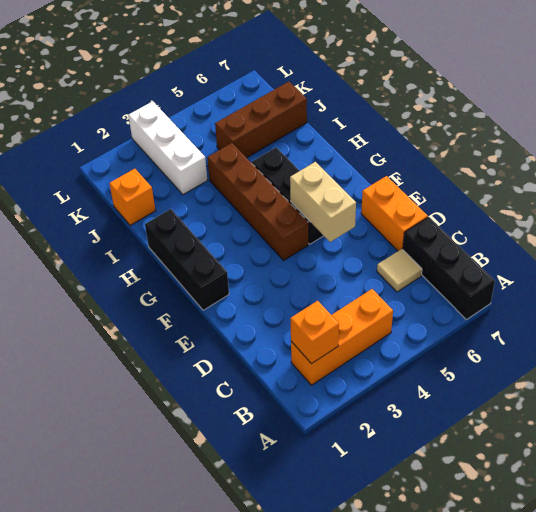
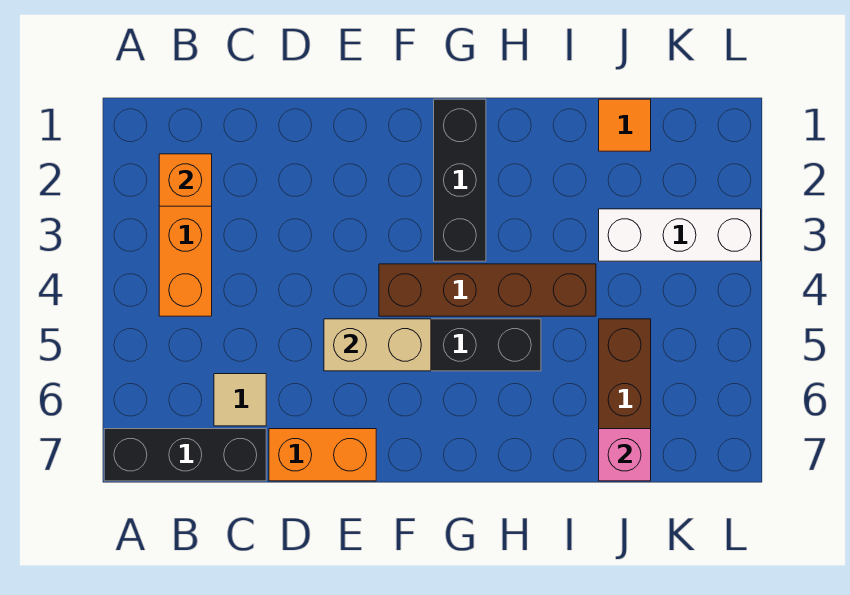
black brick F1:H1 level 1 -> black brick G1:G3 level 1
orange brick J1 level 1 -> orange tile J1 level 1
none -> pink brick J7 level 2

